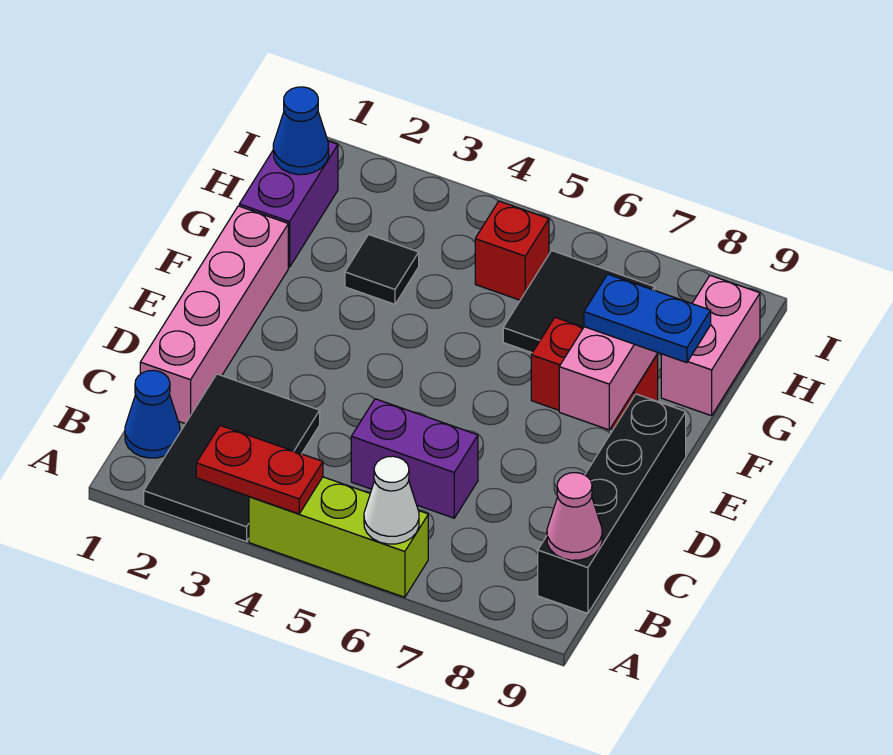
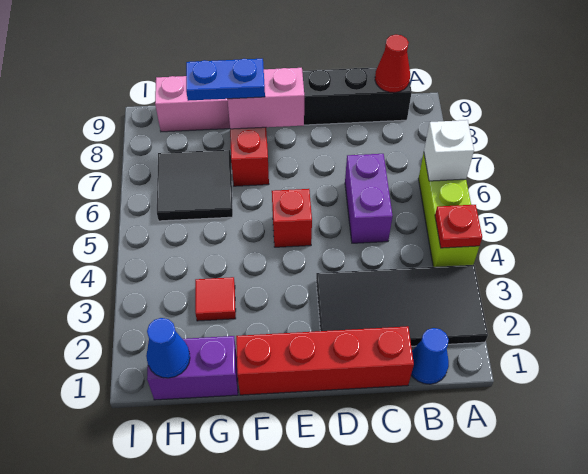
black tile A2:C3 level 1 -> black tile A2:D3 level 1
red plate A3:A4 level 2 -> red plate A4 level 2
white cone A6 level 2 -> white brick A6 level 2
pink cone B9 level 2 -> red cone B9 level 2
pink brick C1:F1 level 1 -> red brick C1:F1 level 1
blue plate F8:F9 level 3 -> blue plate F8:G8 level 3
black tile G3 level 1 -> red tile G3 level 1
red brick H5 level 1 -> red brick E5 level 1

